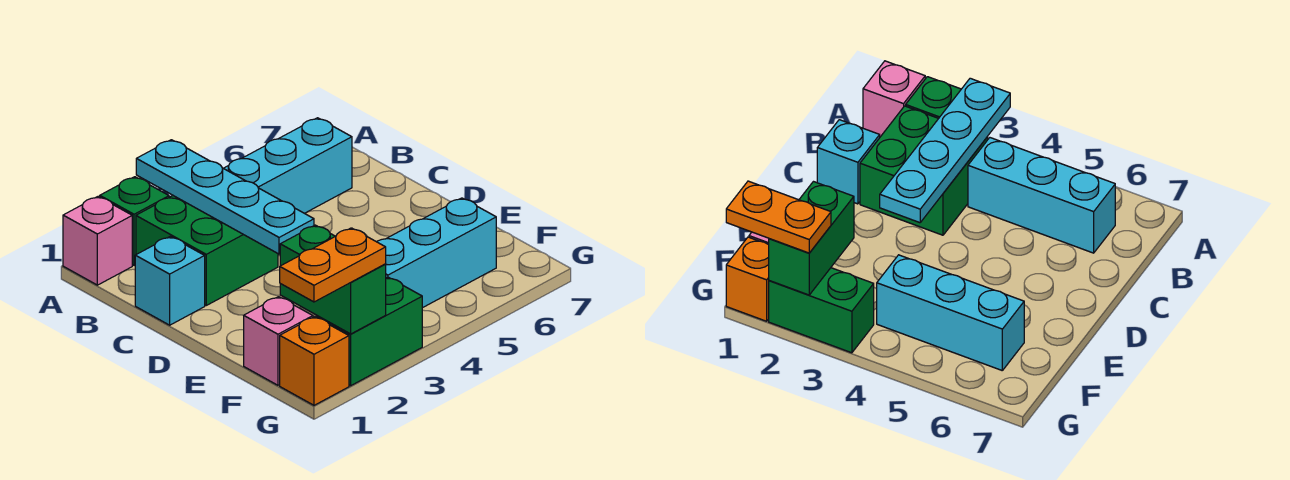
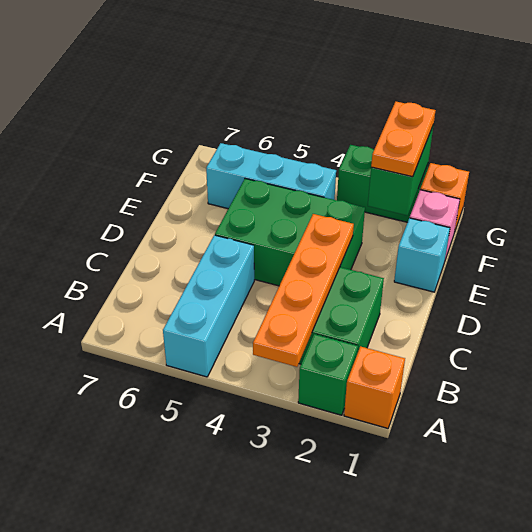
pink brick A1 level 1 -> orange brick A1 level 1
cyan plate A3:D3 level 2 -> orange plate A3:D3 level 2
cyan brick B4:B6 level 1 -> cyan brick A5:C5 level 1
cyan brick C1 level 1 -> cyan brick E1 level 1
none -> green brick D3:E5 level 1
orange plate G1:G2 level 3 -> orange plate F2:G2 level 3

